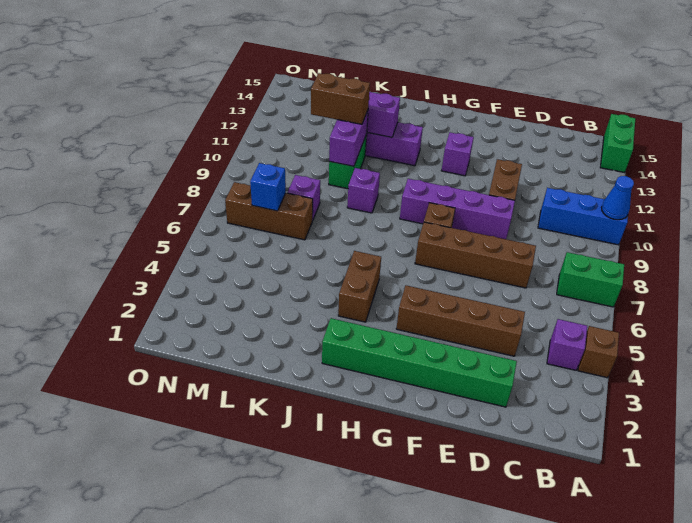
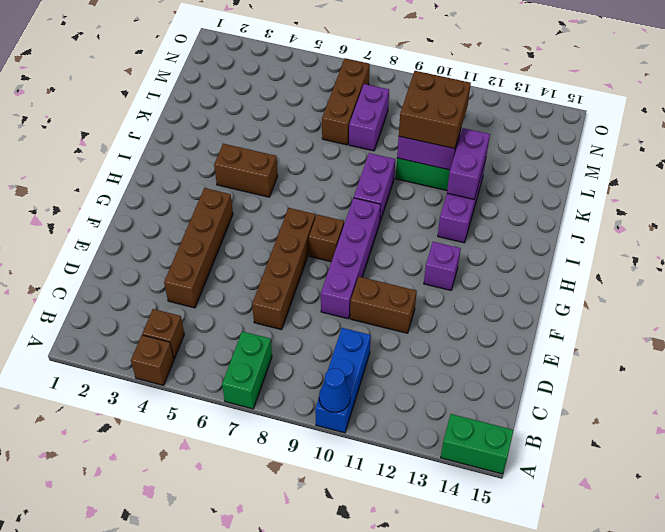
purple brick B4 level 1 -> brown brick B4 level 1
green brick D2:I2 level 1 -> none
purple brick J9 level 1 -> purple brick I9:J9 level 1
brown brick K11:L11 level 3 -> brown brick K10:L11 level 3
purple brick L8 level 1 -> purple brick L8:M8 level 1
blue brick M7 level 2 -> none

